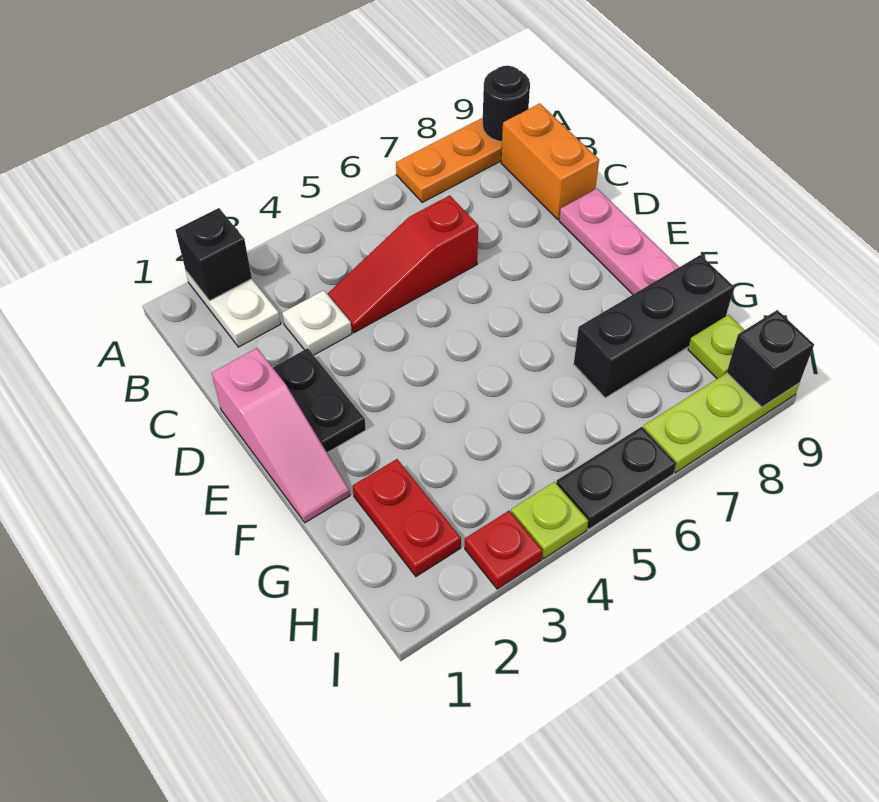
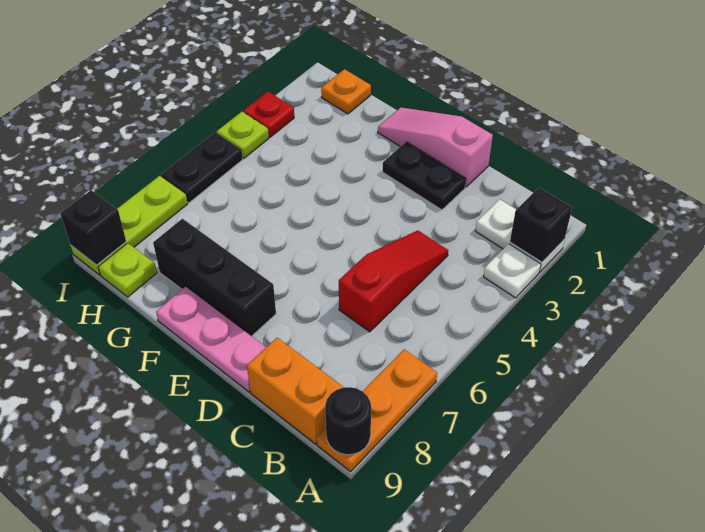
white plate C3 level 1 -> white plate A3 level 1
red plate G2:H2 level 1 -> none
black brick G7:G9 level 1 -> black brick E8:G8 level 1
none -> orange plate H1 level 1

